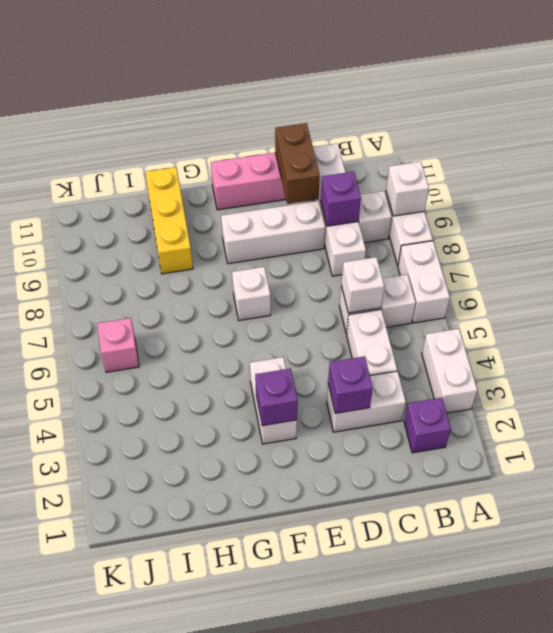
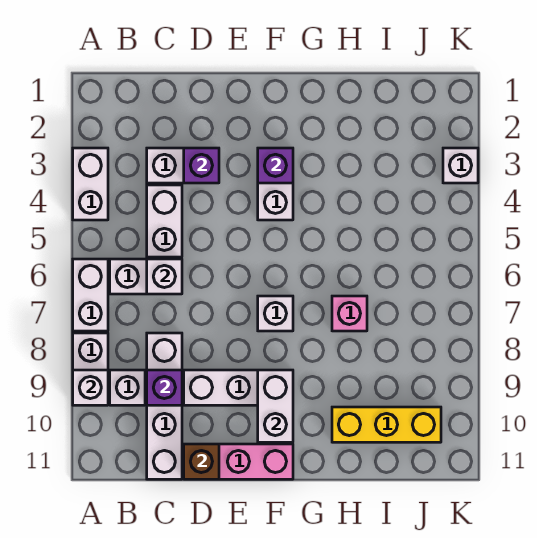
purple brick B2 level 1 -> none
brown brick D10:D11 level 2 -> brown brick D11 level 2
none -> white brick F9:F10 level 2
yellow brick H9:H11 level 1 -> yellow brick H10:J10 level 1
pink brick J6 level 1 -> pink brick H7 level 1
none -> white brick K3 level 1

